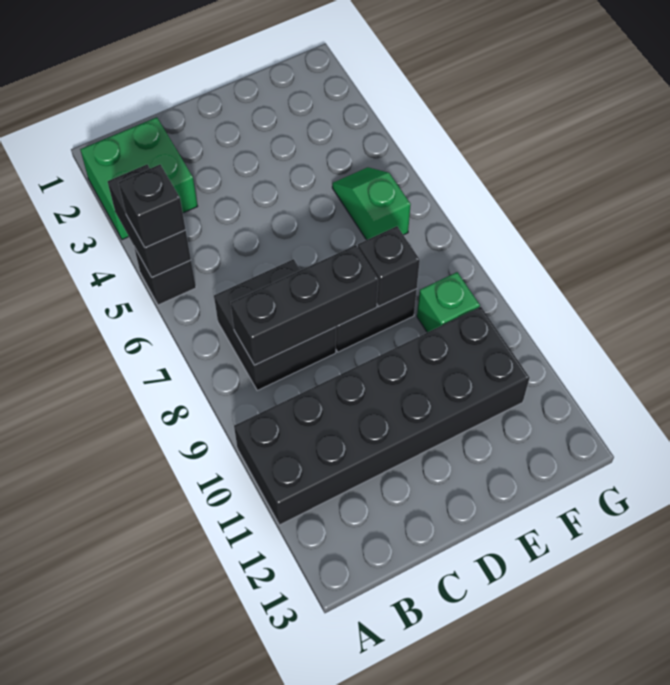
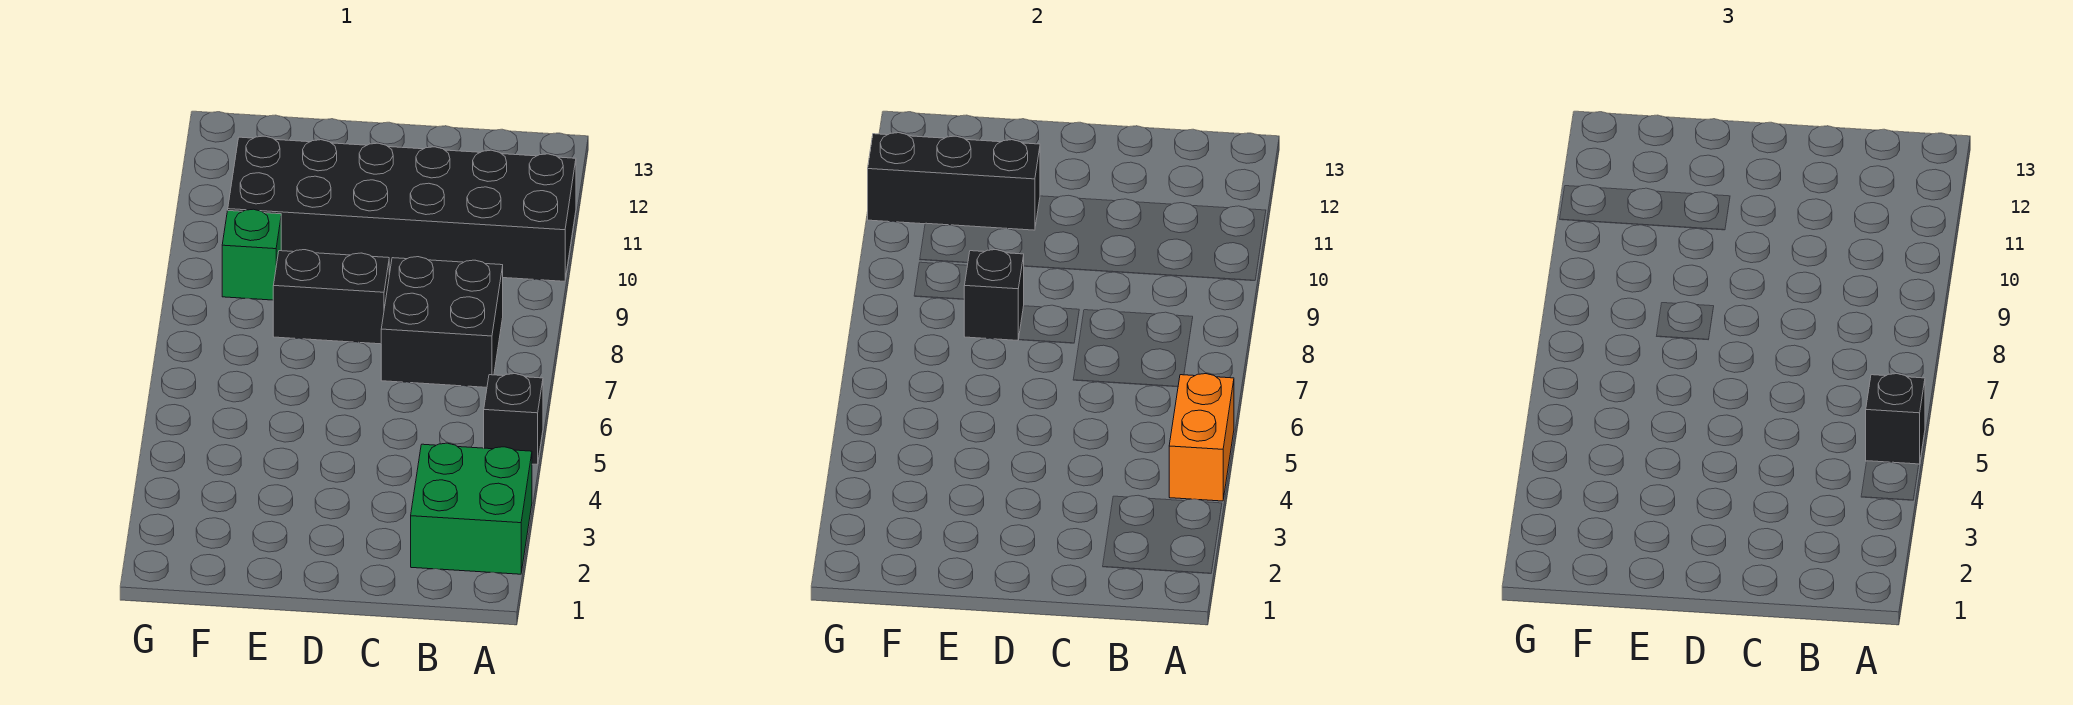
black brick A4:A5 level 2 -> orange brick A4:A5 level 2
black brick B8:D8 level 2 -> black brick E11:G11 level 2
green slope F5:F6 level 1 top 6 -> none

